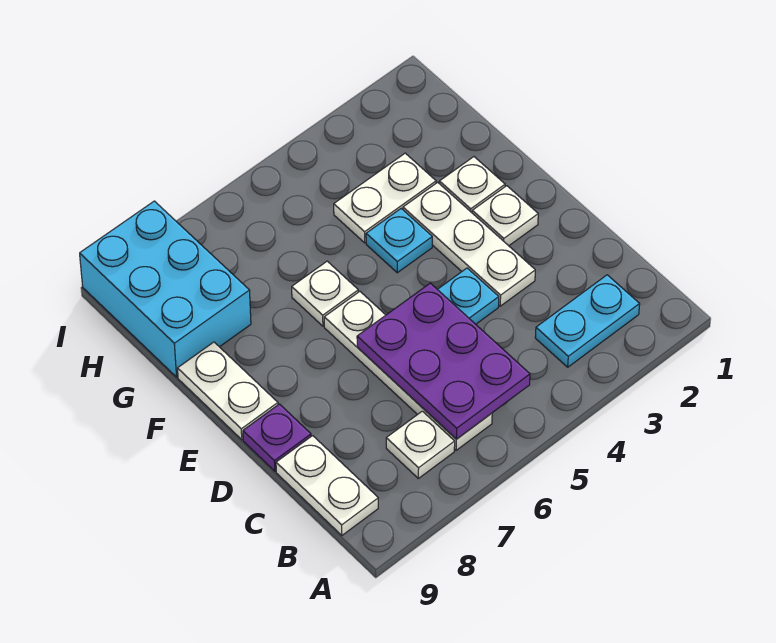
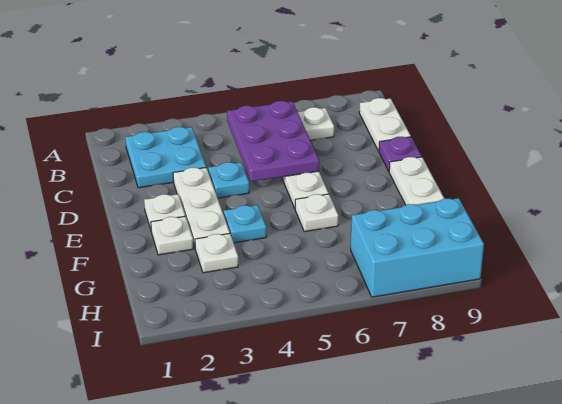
cyan plate B2:B3 level 1 -> cyan plate B2:C3 level 1
white plate G3:G4 level 1 -> white plate G3 level 1
cyan brick G8:I9 level 1 -> cyan brick H7:I9 level 1

